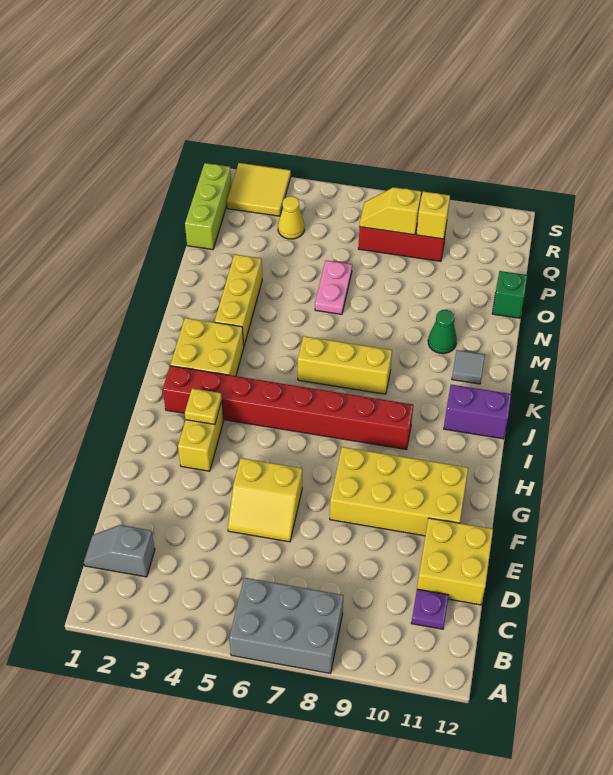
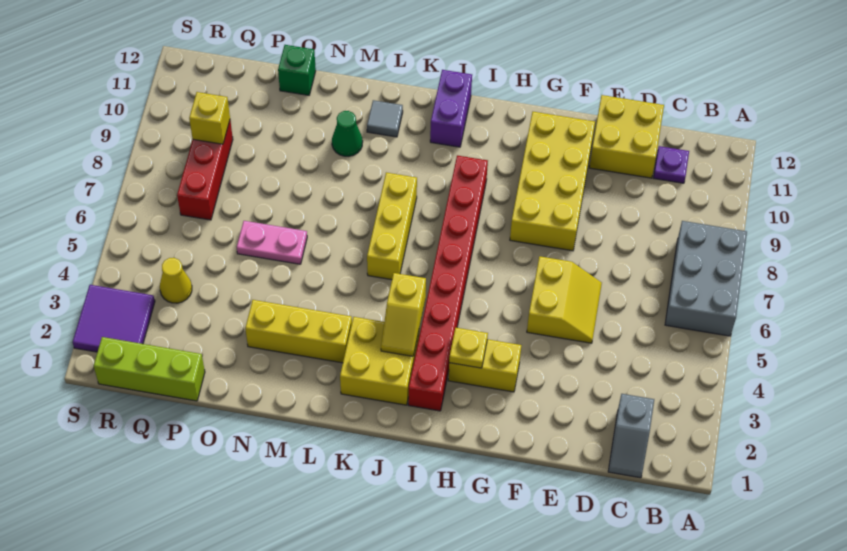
yellow slope Q7:Q8 level 2 top 8 -> yellow slope J3:J4 level 2 top 4
yellow tile R2:S3 level 1 -> purple tile R2:S3 level 1

